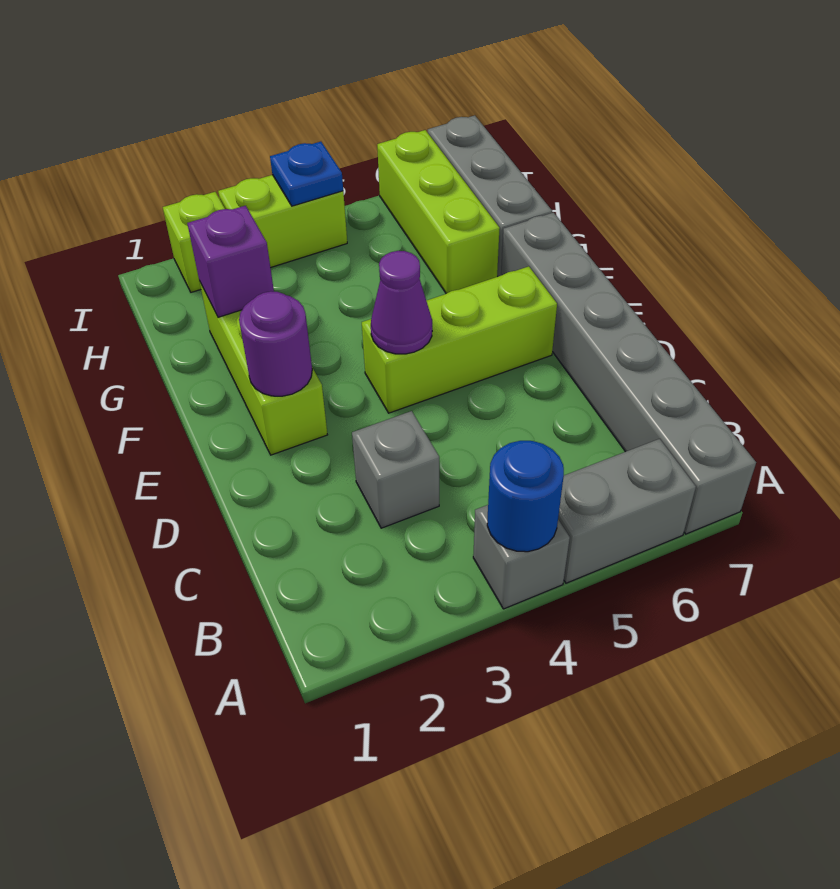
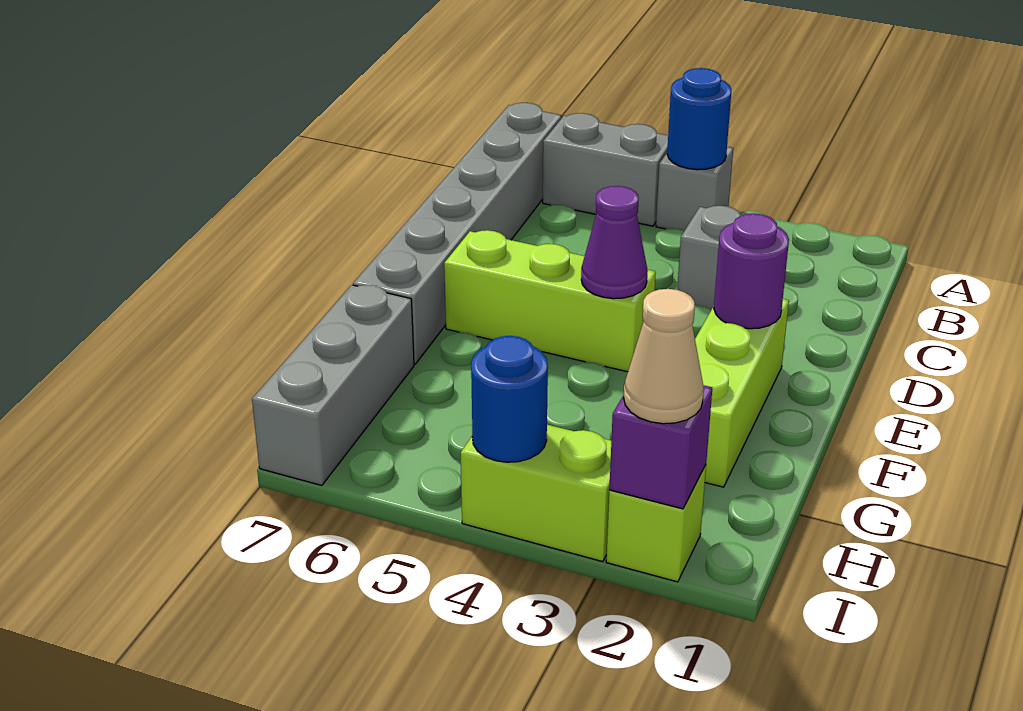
purple brick G2 level 2 -> purple brick I2 level 2
lime brick G6:I6 level 1 -> none
none -> tan cone I2 level 3
blue plate I4 level 2 -> blue round brick I4 level 2

